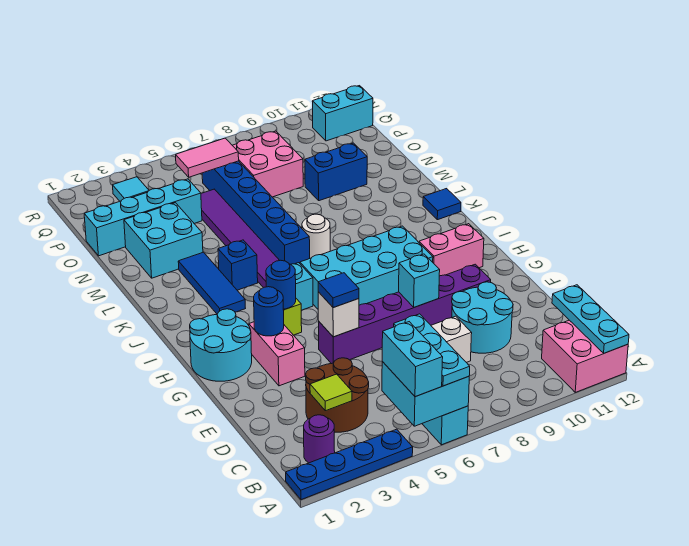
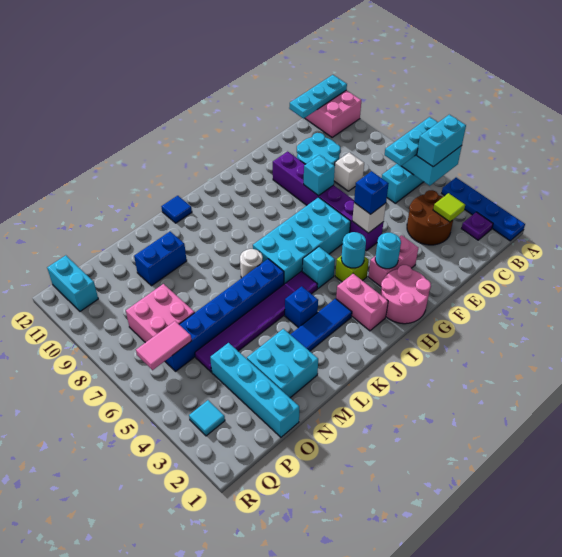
purple round brick B2 level 1 -> purple plate B2 level 1
blue tile F5 level 3 -> blue brick F5 level 3
cyan round brick G1:H2 level 1 -> pink round brick G1:H2 level 1
blue round brick G3 level 2 -> cyan round brick G3 level 2
blue round brick H4 level 2 -> cyan round brick H4 level 2
cyan brick H6:I9 level 1 -> cyan brick G6:J7 level 1
pink brick H10:H11 level 1 -> pink brick I2:I3 level 1
blue brick N9:N10 level 1 -> blue brick M10:N10 level 1
pink tile P5:P6 level 2 -> pink tile P6:Q6 level 2

